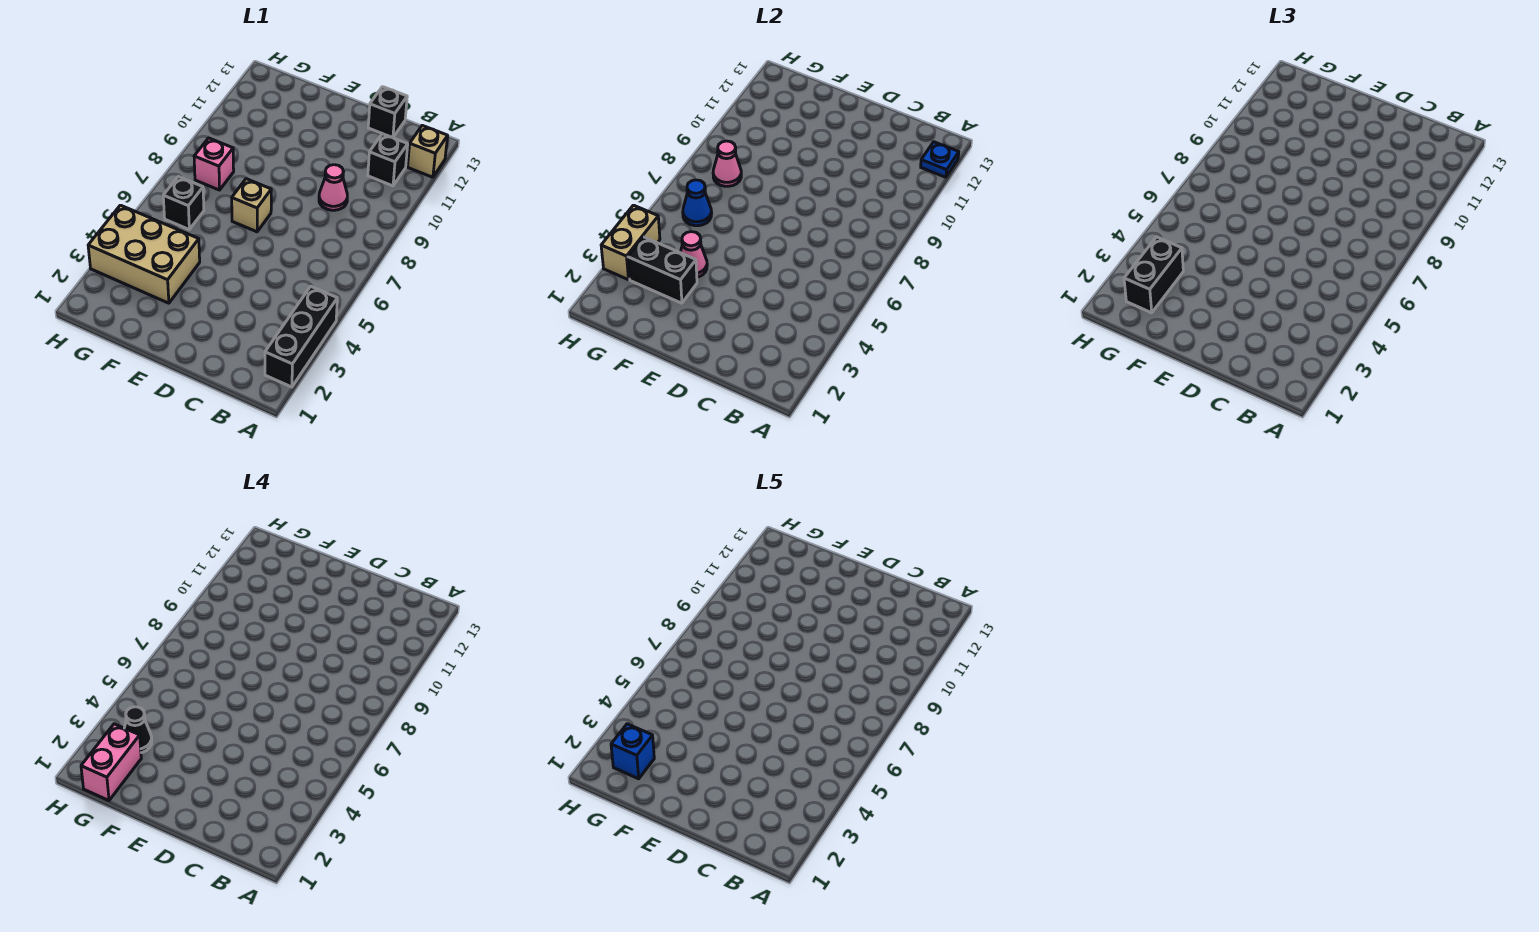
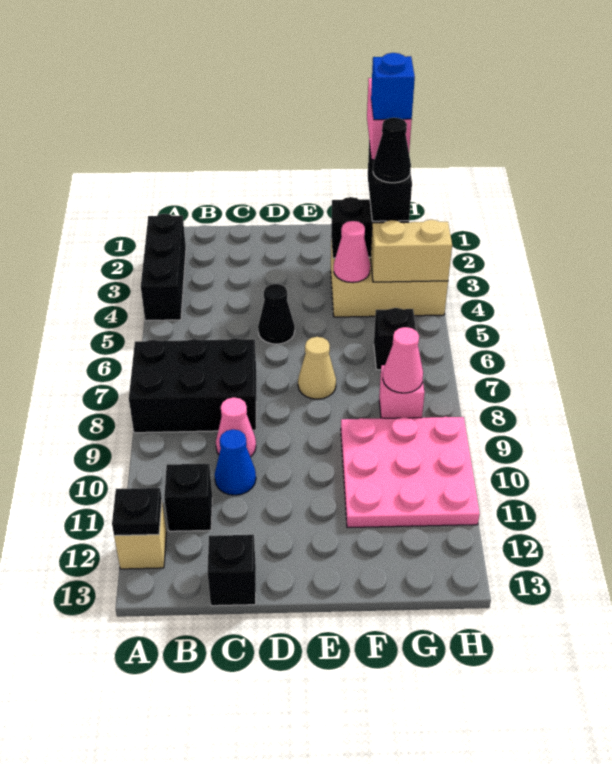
none -> black brick A7:C8 level 1
blue plate A12 level 2 -> black plate A12 level 2
none -> black cone D5 level 1
tan brick E7 level 1 -> tan cone E7 level 1
none -> pink plate F9:H11 level 1
blue cone G6 level 2 -> blue cone C10 level 1
tan brick H3:H4 level 2 -> tan brick G4:H4 level 2

